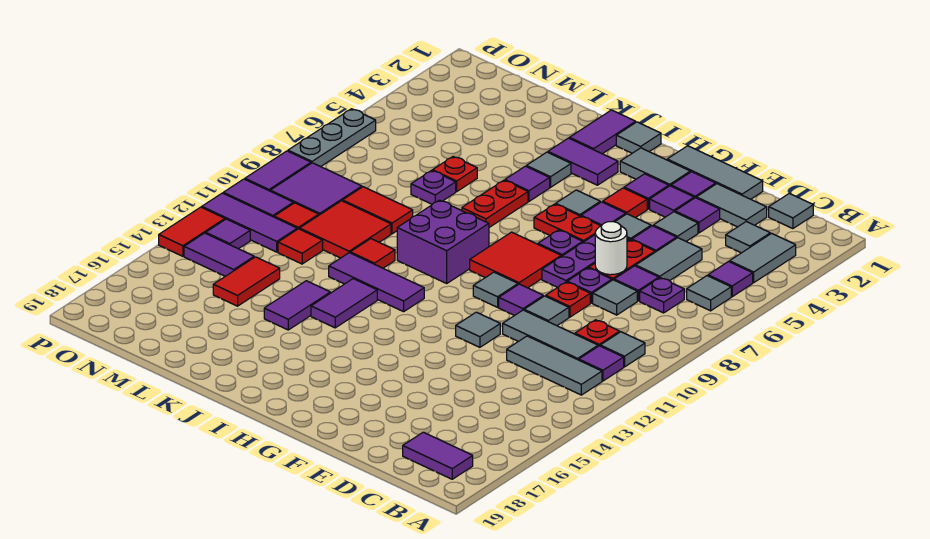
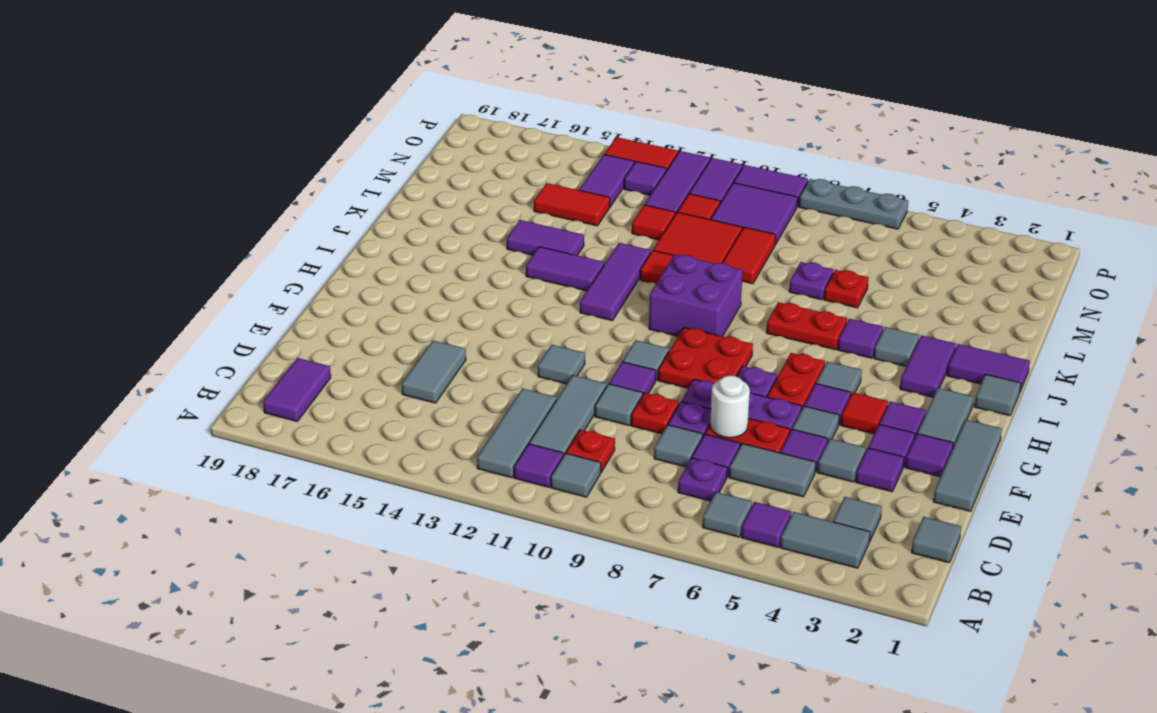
grey tile D2:E2 level 1 -> grey tile D15:E15 level 1
red tile G8:H9 level 1 -> red plate G8:H9 level 1

